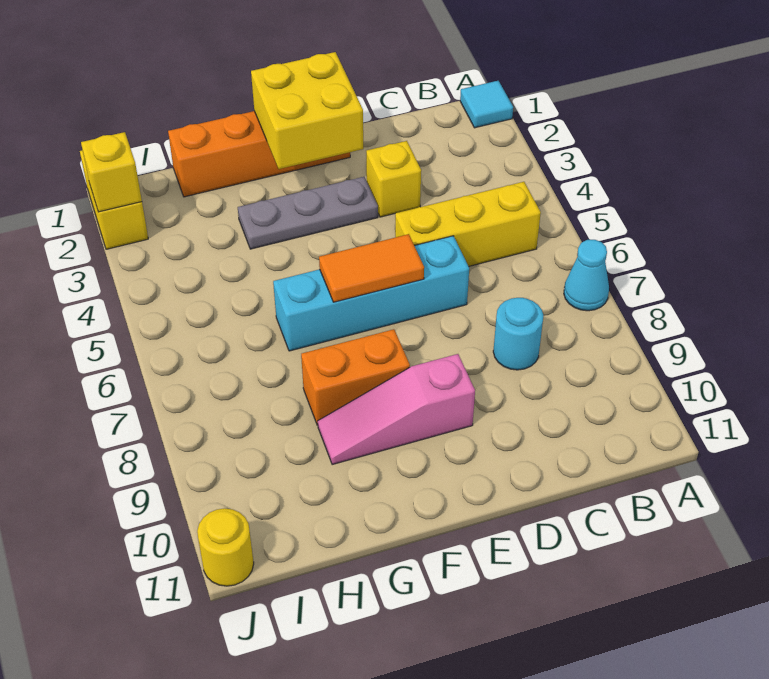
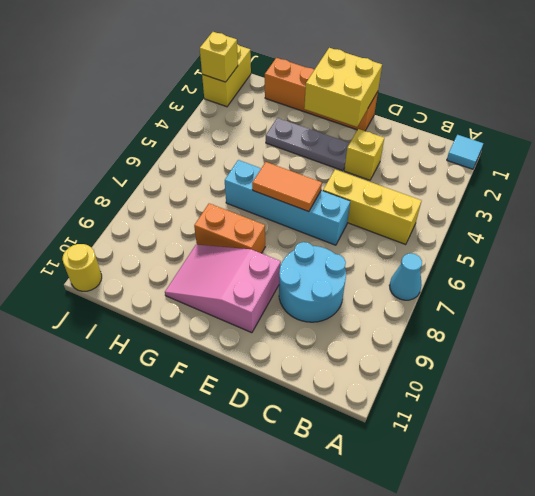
cyan round brick C8 level 1 -> cyan round brick C8:D9 level 1
pink slope E9:G9 level 1 top E -> pink slope E9:G10 level 1 top E

